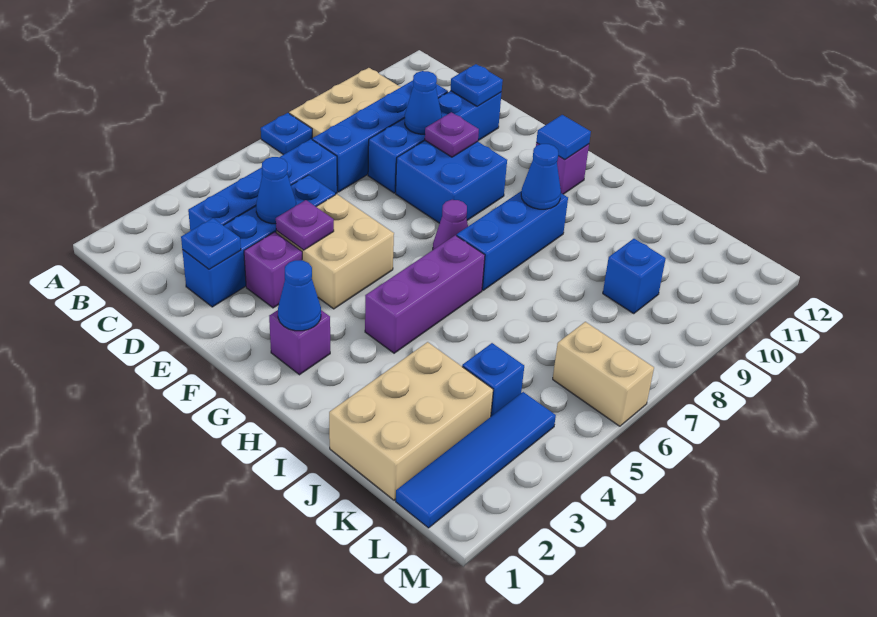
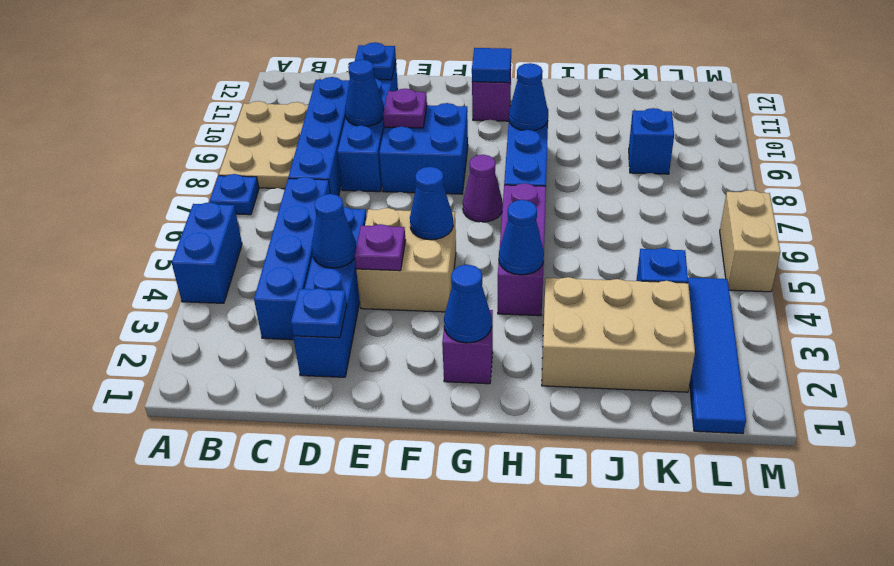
none -> blue brick A4:A5 level 1
purple brick E3 level 1 -> none
none -> blue cone F5 level 2
none -> blue cone H4 level 2
tan brick J1:K3 level 1 -> tan brick I2:K3 level 1
tan brick L6:M6 level 1 -> tan brick M5:M6 level 1

